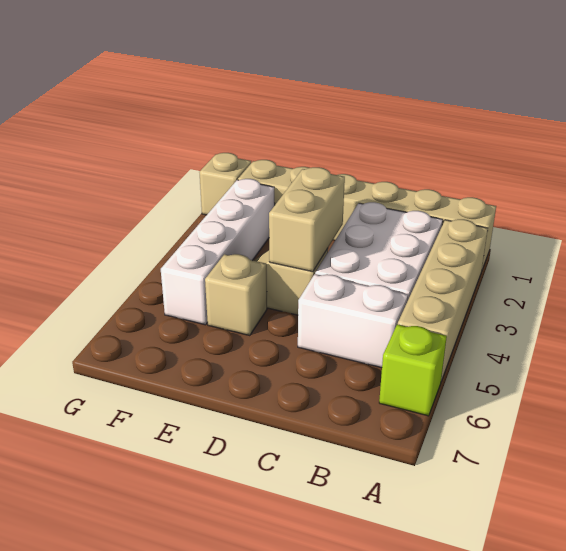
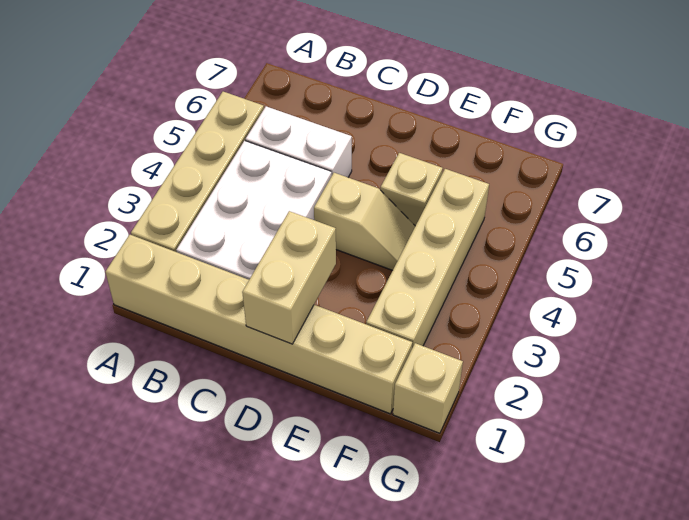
lime brick A6 level 1 -> none
tan brick D3:D4 level 2 -> tan brick D1:D2 level 2
white brick F2:F5 level 1 -> tan brick F2:F5 level 1

